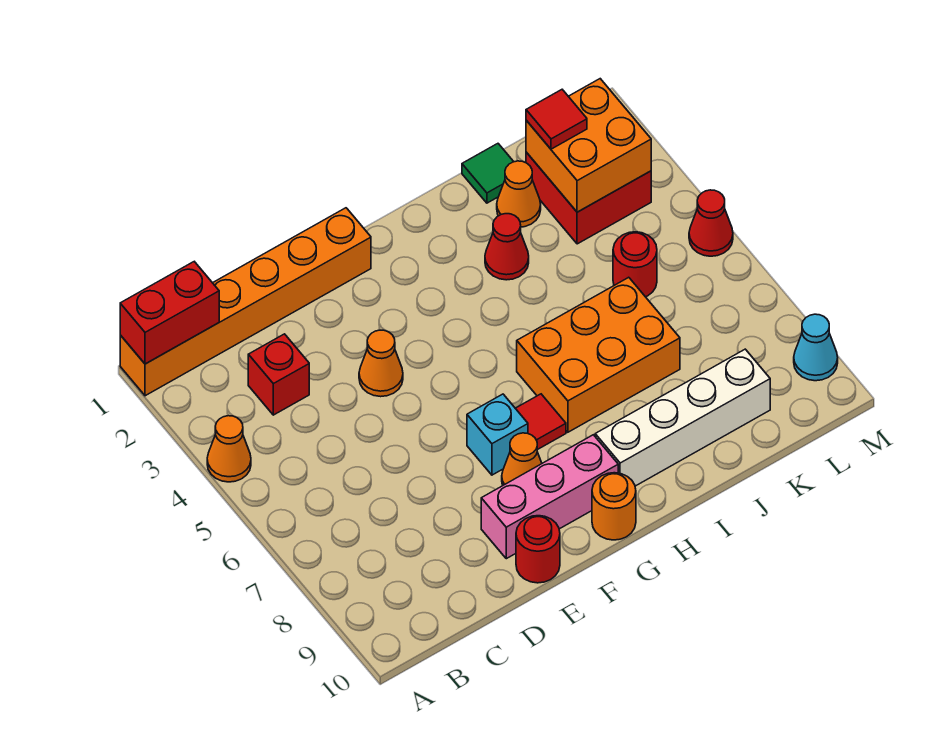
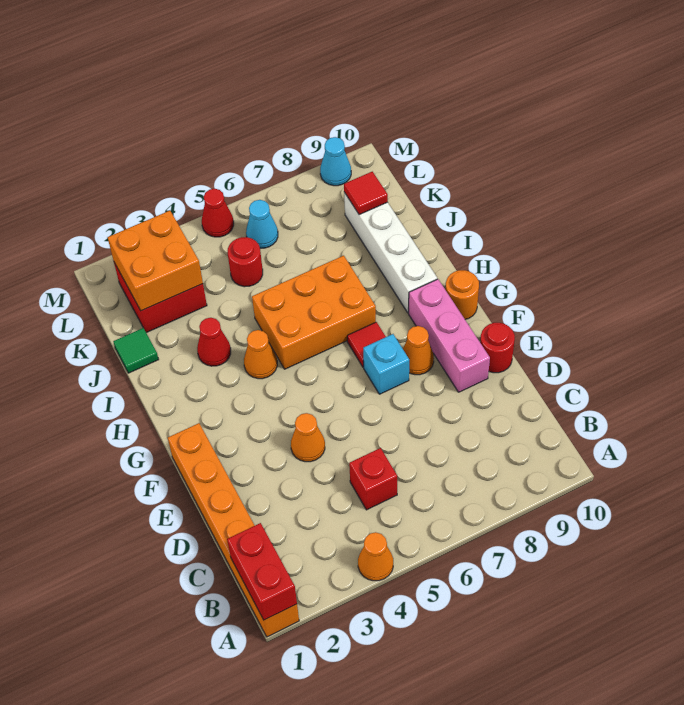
red brick C3 level 1 -> red brick C5 level 1
orange brick H6:J7 level 1 -> orange brick H5:I7 level 1
orange cone J2 level 1 -> orange cone H4 level 1
red tile K2 level 3 -> red tile K9 level 2
none -> cyan cone L6 level 1

